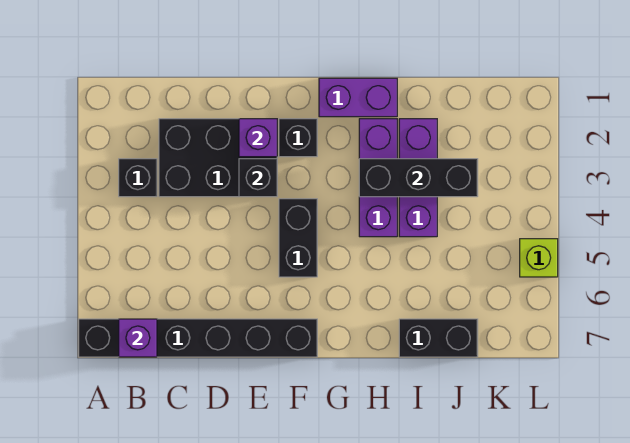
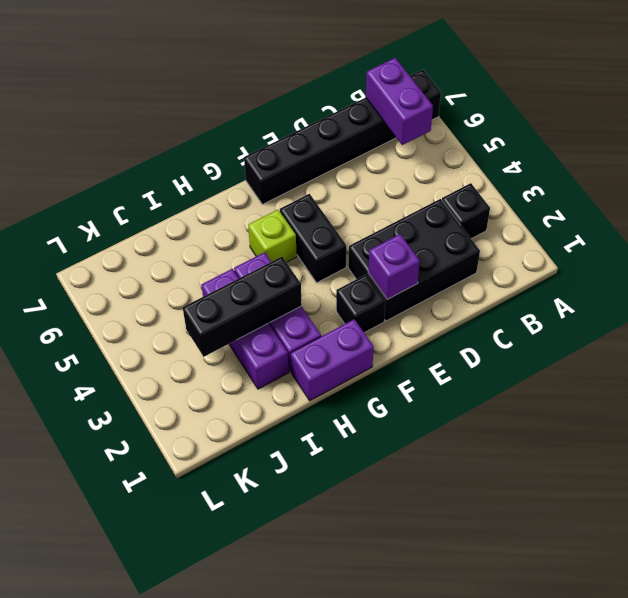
purple brick B7 level 2 -> purple brick B6:B7 level 2
black brick E3 level 2 -> none
black brick I7:J7 level 1 -> none
lime brick L5 level 1 -> lime brick G5 level 1

